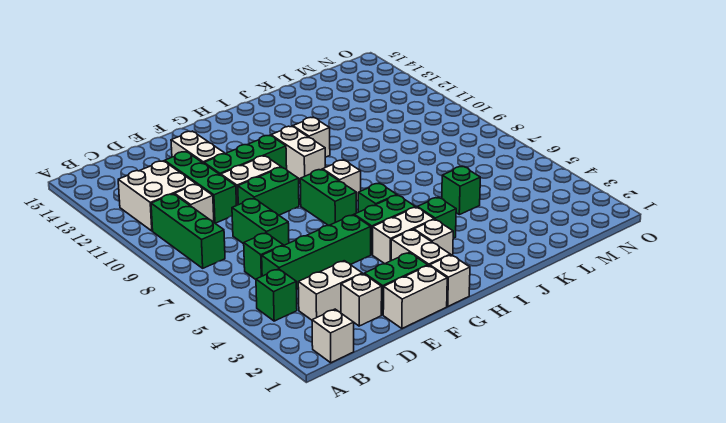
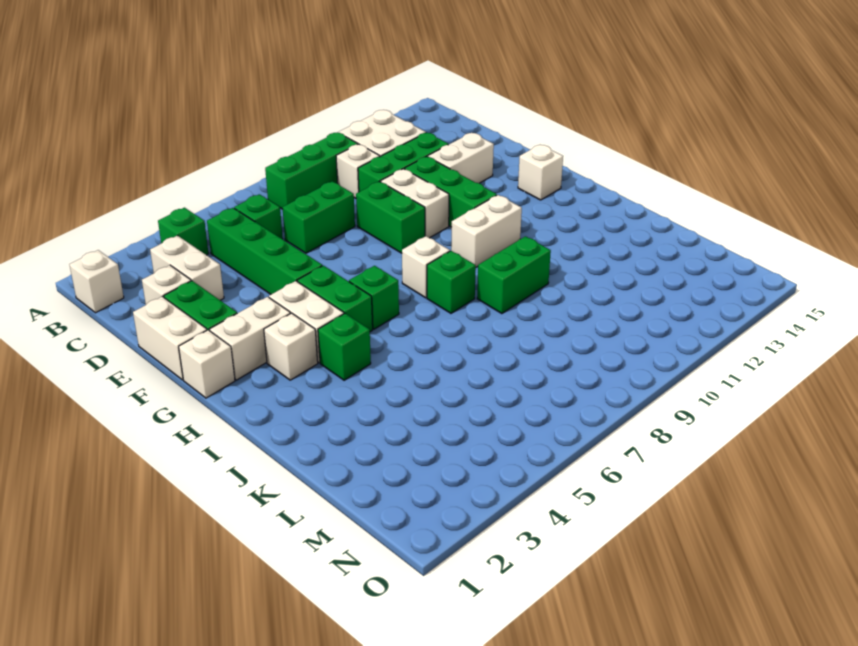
green brick G7:G8 level 1 -> green brick J9:J10 level 1
white brick I11 level 1 -> white brick G14 level 1
green brick K5 level 1 -> green brick I8 level 1

